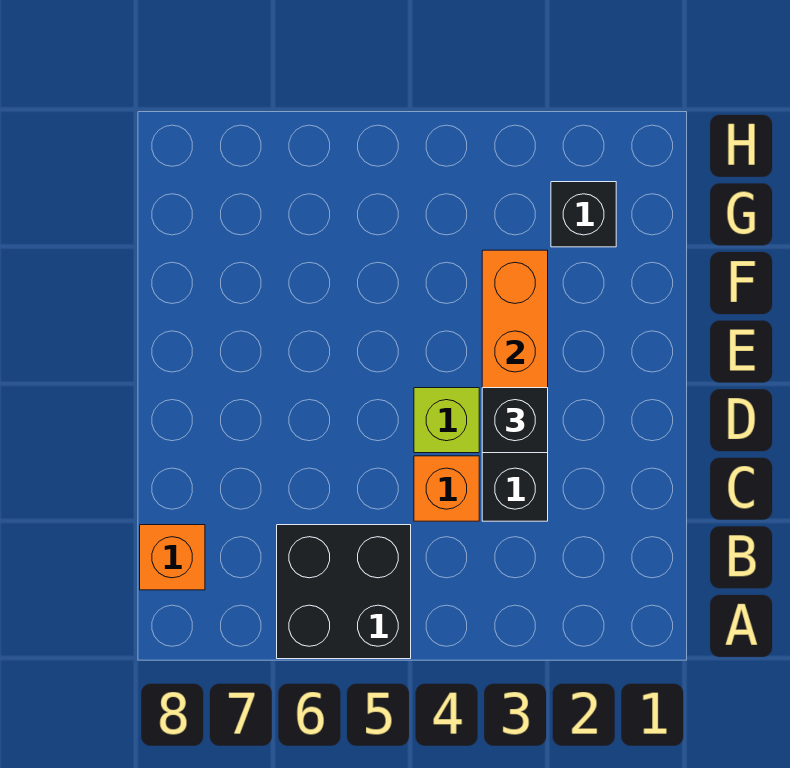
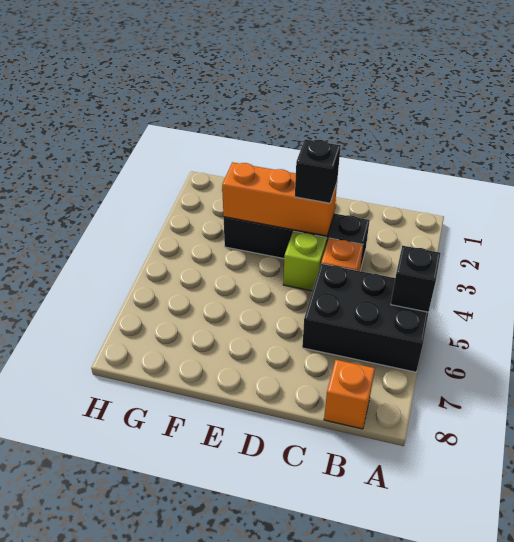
black brick A5:B6 level 1 -> black brick A5:C6 level 1
black brick G2 level 1 -> black brick A5 level 2

